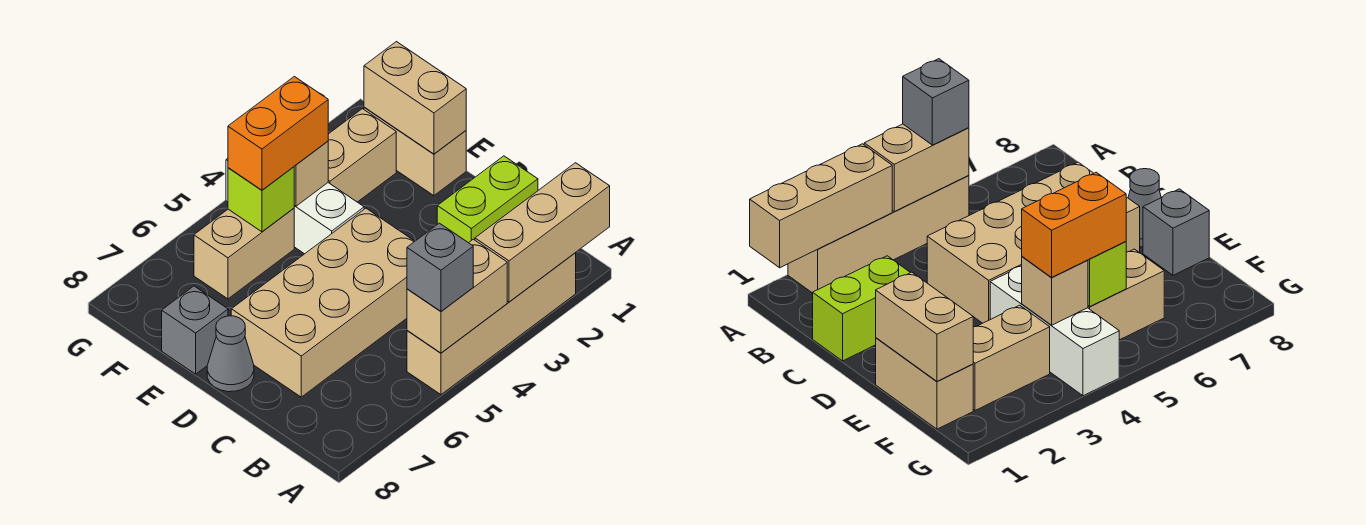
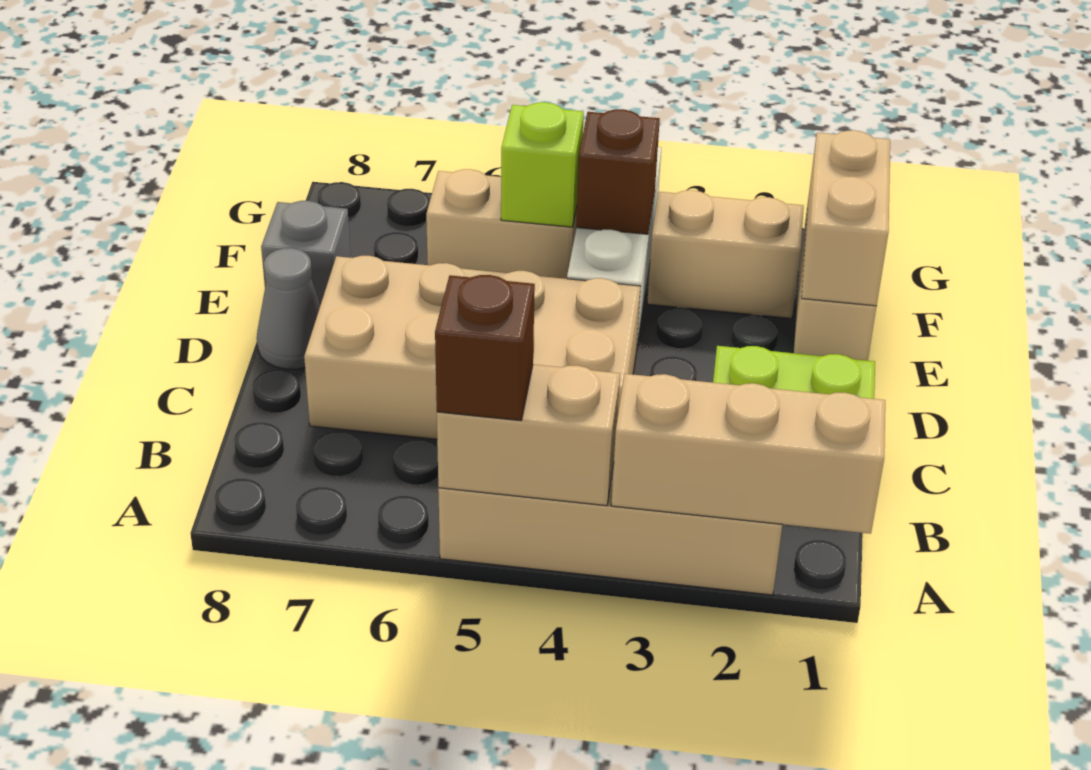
grey brick A5 level 3 -> brown brick A5 level 3
tan brick F4 level 2 -> brown brick F4 level 2
orange brick F4:F5 level 3 -> none

